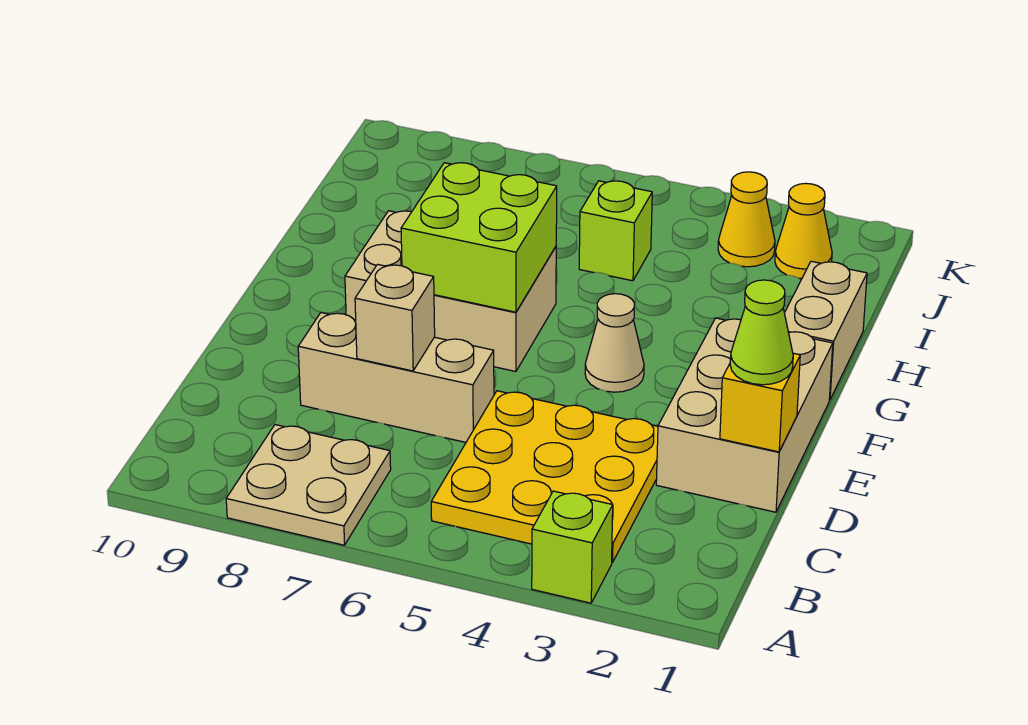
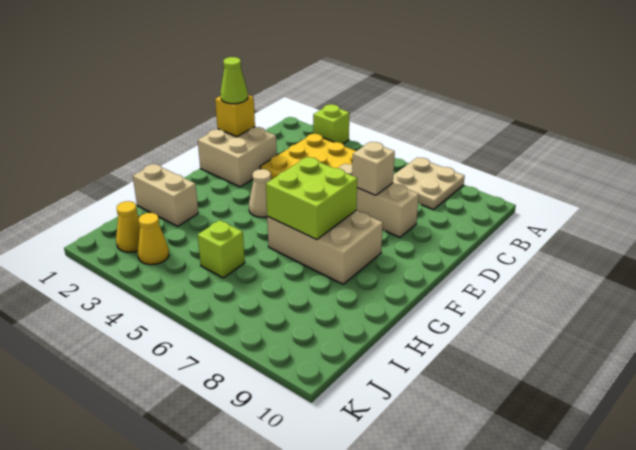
tan brick D1:F2 level 1 -> tan brick D1:E2 level 1
tan brick G1:H1 level 1 -> tan brick H1:H2 level 1

